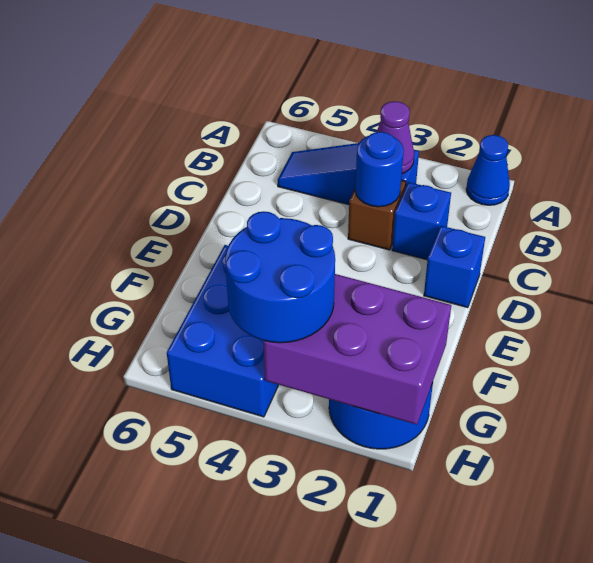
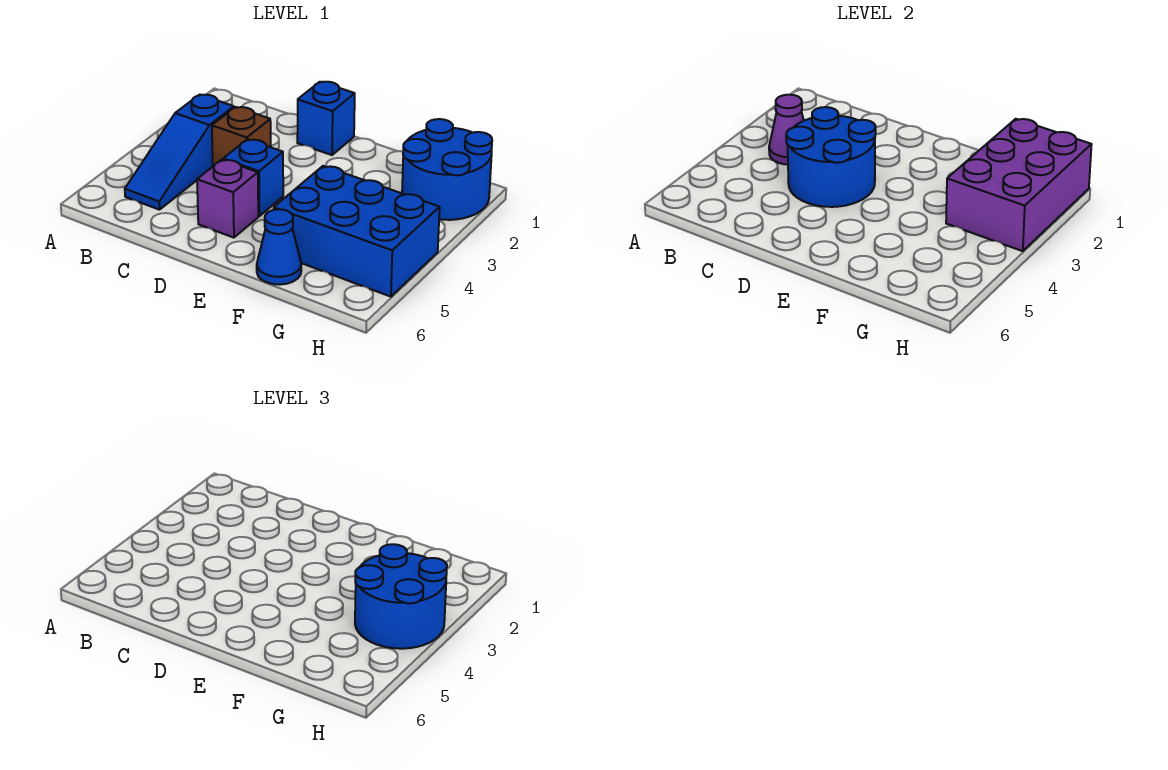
blue cone A1 level 1 -> blue cone F6 level 1
blue brick C2 level 1 -> blue brick D4 level 1
blue round brick C3 level 2 -> blue round brick C3:D4 level 2
none -> purple brick D5 level 1

